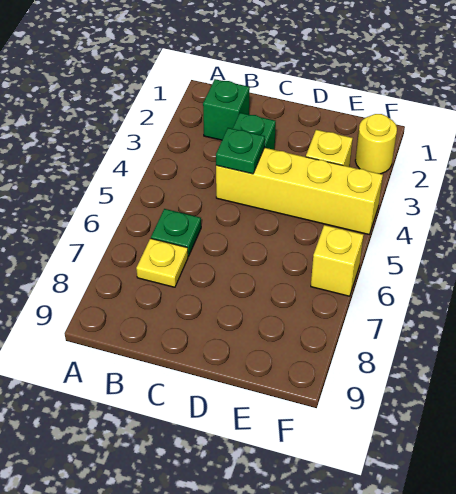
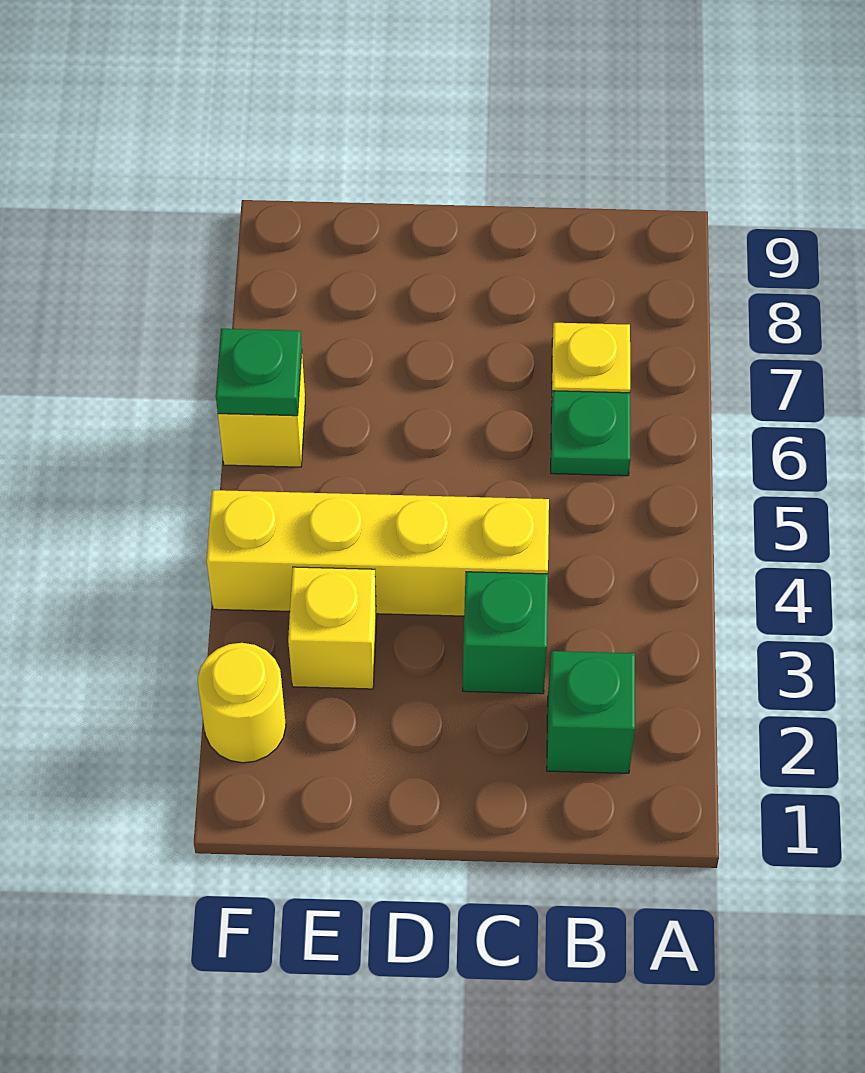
green plate C4 level 2 -> green plate F6 level 2

